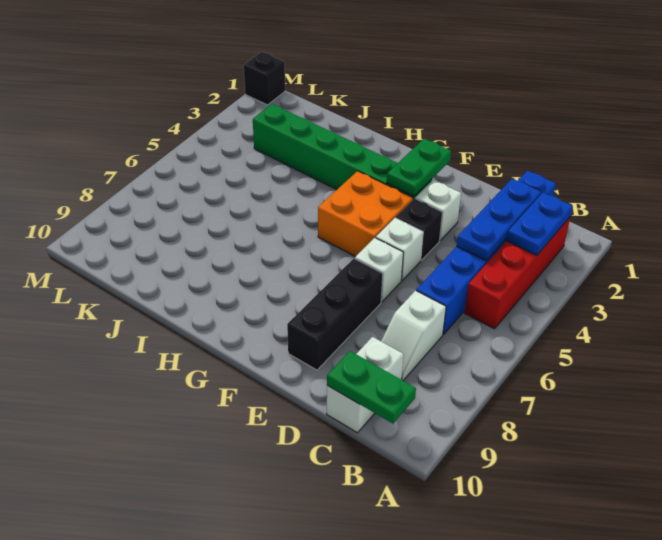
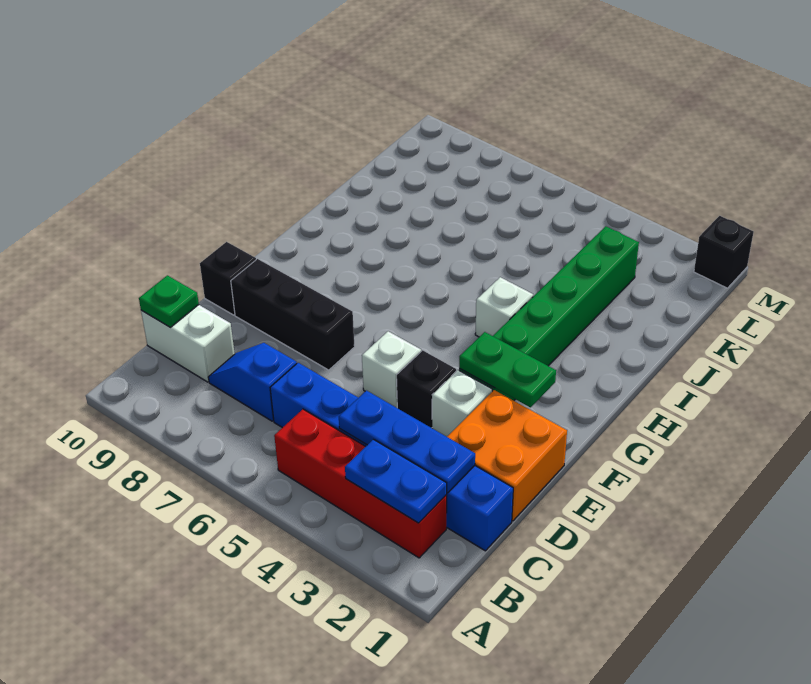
green plate B10:C10 level 2 -> green plate C10 level 2
white slope C7:C8 level 1 top 7 -> blue slope C7:C8 level 1 top 7
white brick E6 level 1 -> white brick H4 level 1
none -> black brick E10 level 1
orange brick F4:G5 level 1 -> orange brick D1:E2 level 1

